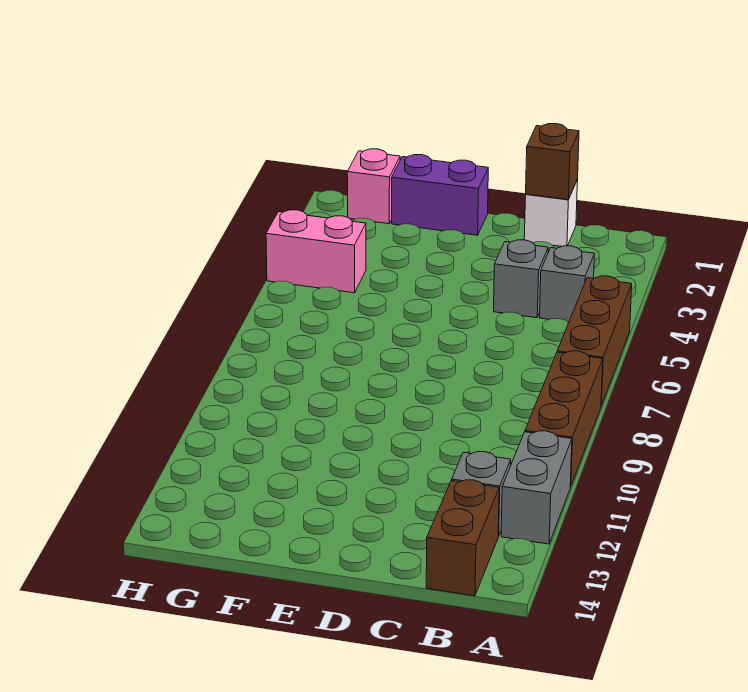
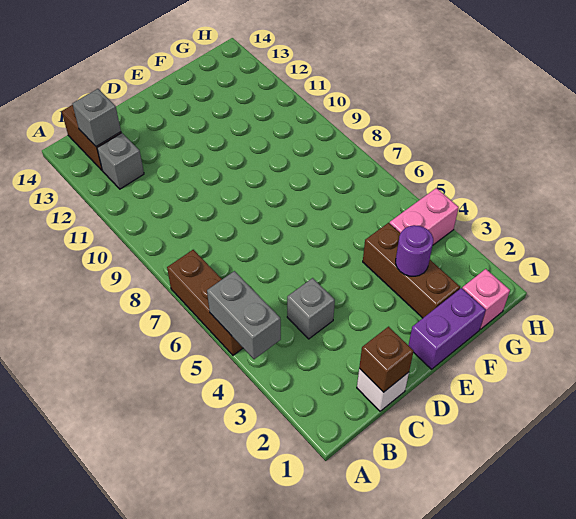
brown brick A8:A10 level 1 -> brown brick F2:F4 level 1
grey brick A11:A12 level 1 -> grey brick A4:A5 level 2
grey brick B4 level 1 -> grey brick B13 level 2
none -> purple round brick F3 level 2

